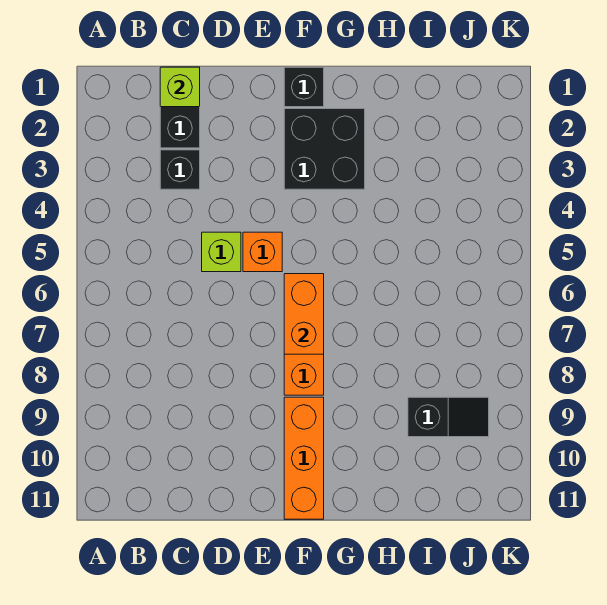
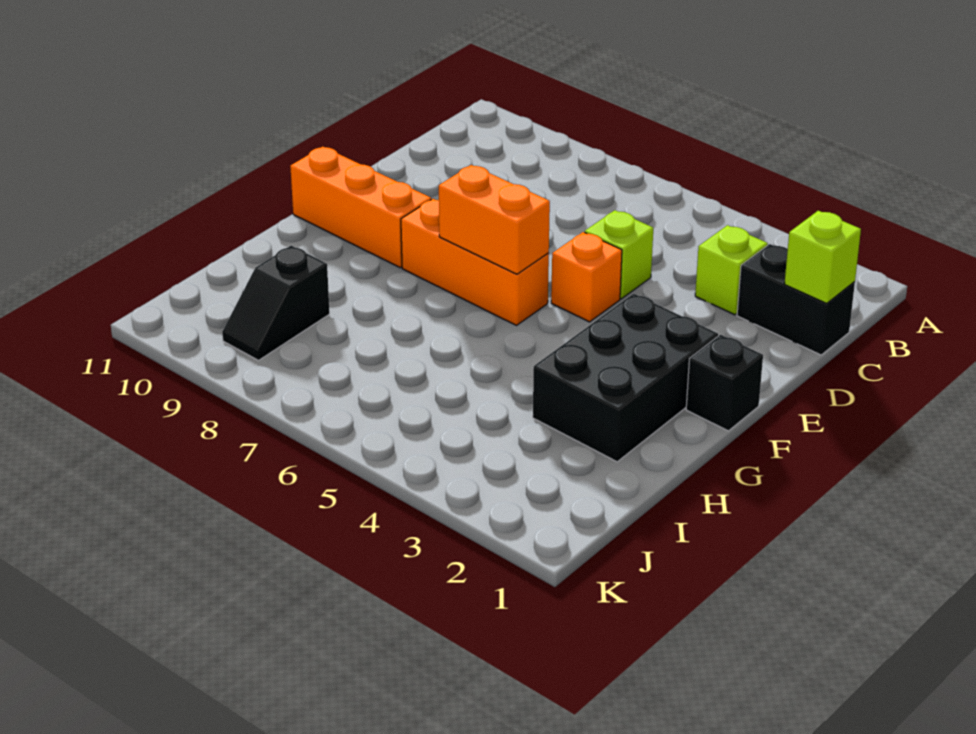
black brick C3 level 1 -> lime brick C3 level 1
black brick F2:G3 level 1 -> black brick F2:H3 level 1

